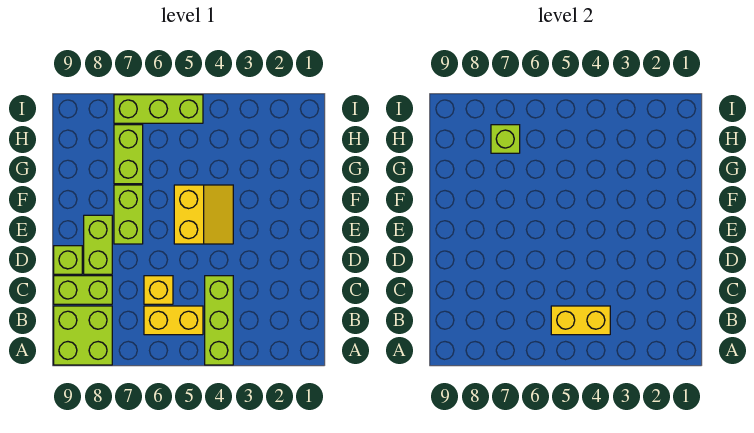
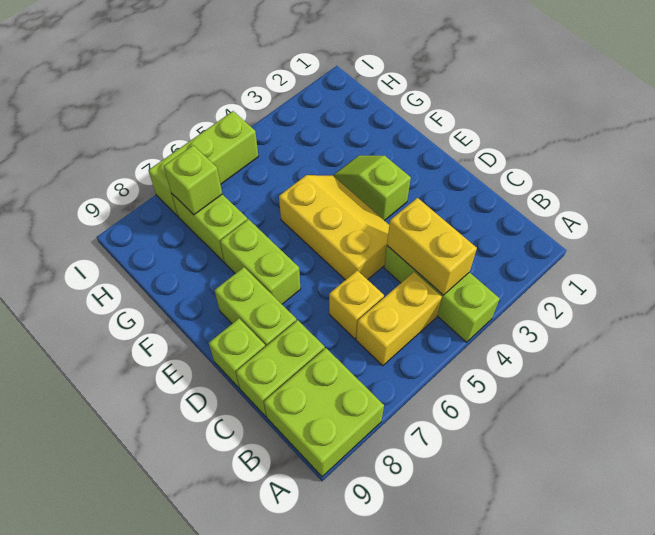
yellow brick B4:B5 level 2 -> yellow brick B4:C4 level 2
none -> lime slope E3:F3 level 1 top E
yellow slope E4:F5 level 1 top 5 -> yellow slope D4:F5 level 1 top 5

